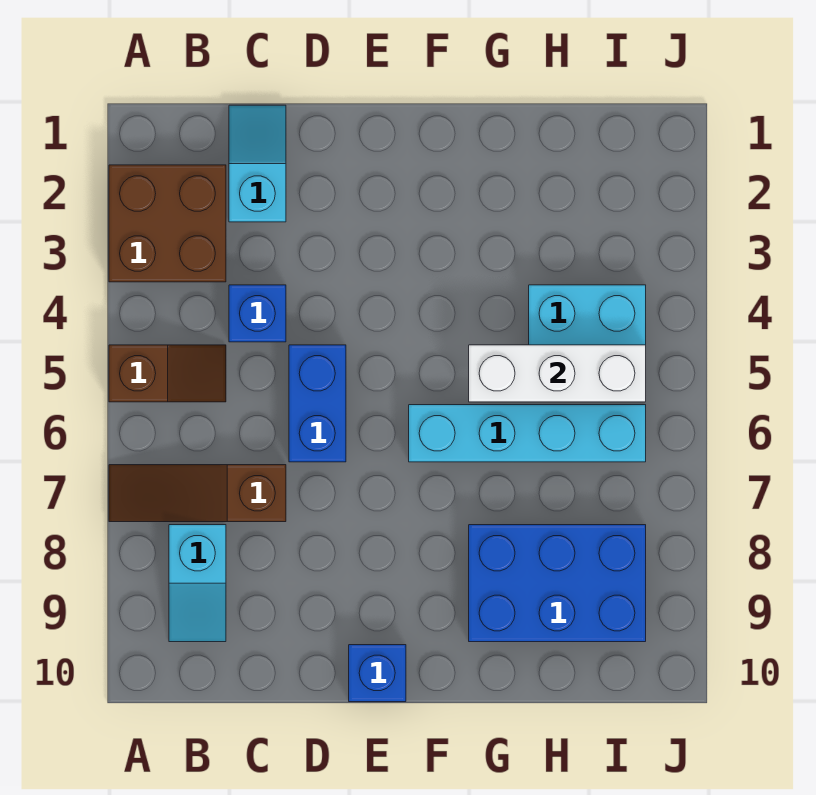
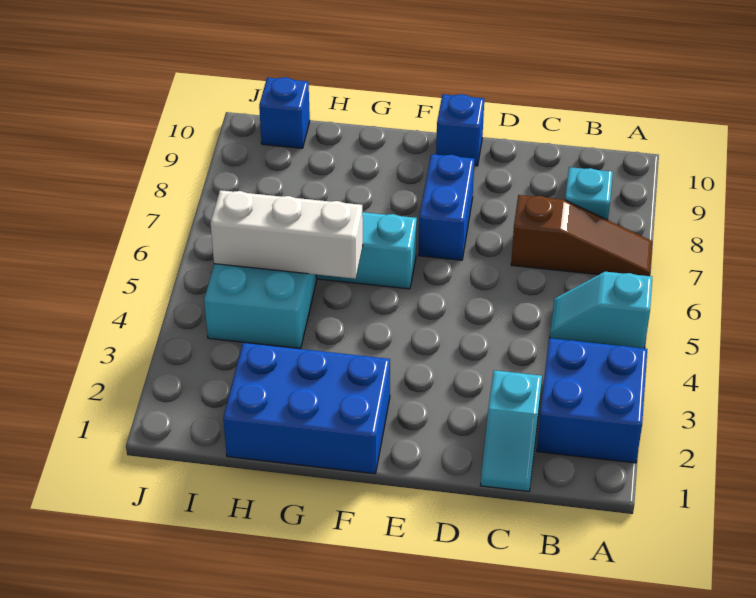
brown brick A2:B3 level 1 -> blue brick A2:B3 level 1
brown slope A5:B5 level 1 top A -> cyan slope A5:B5 level 1 top A
blue brick C4 level 1 -> blue brick I10 level 1
blue brick D5:D6 level 1 -> blue brick E7:E8 level 1
blue brick G8:I9 level 1 -> blue brick F1:H2 level 1

